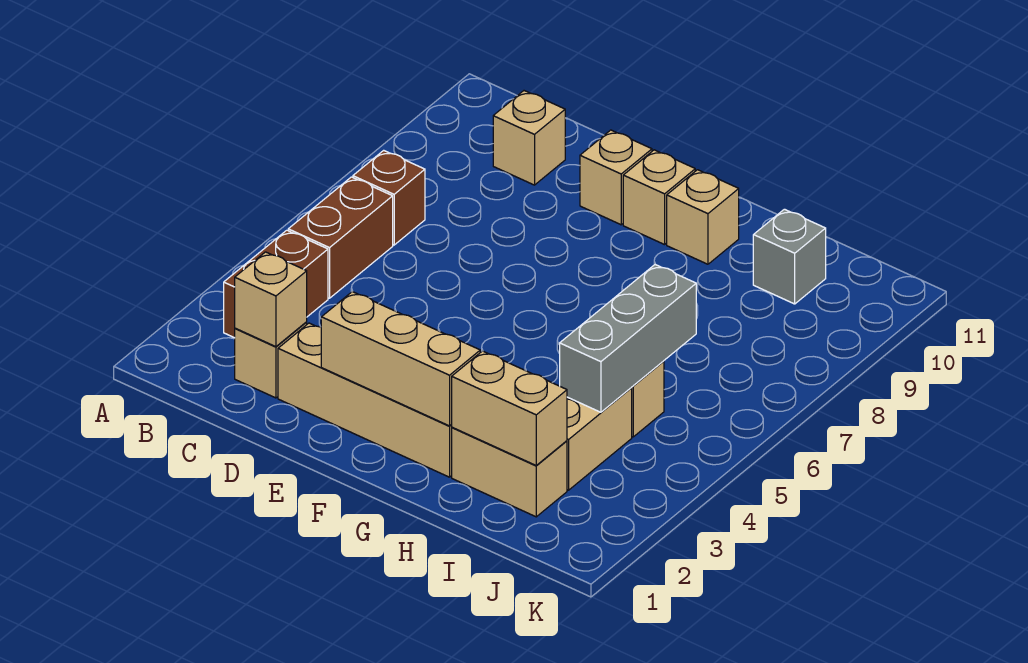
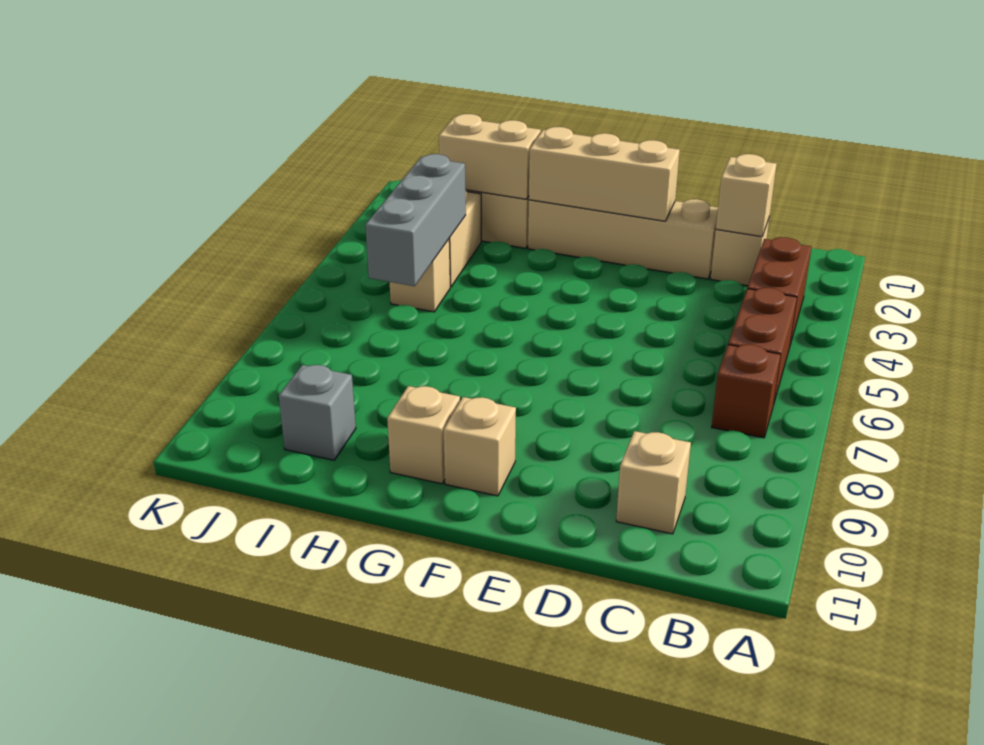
tan brick E10 level 1 -> none

